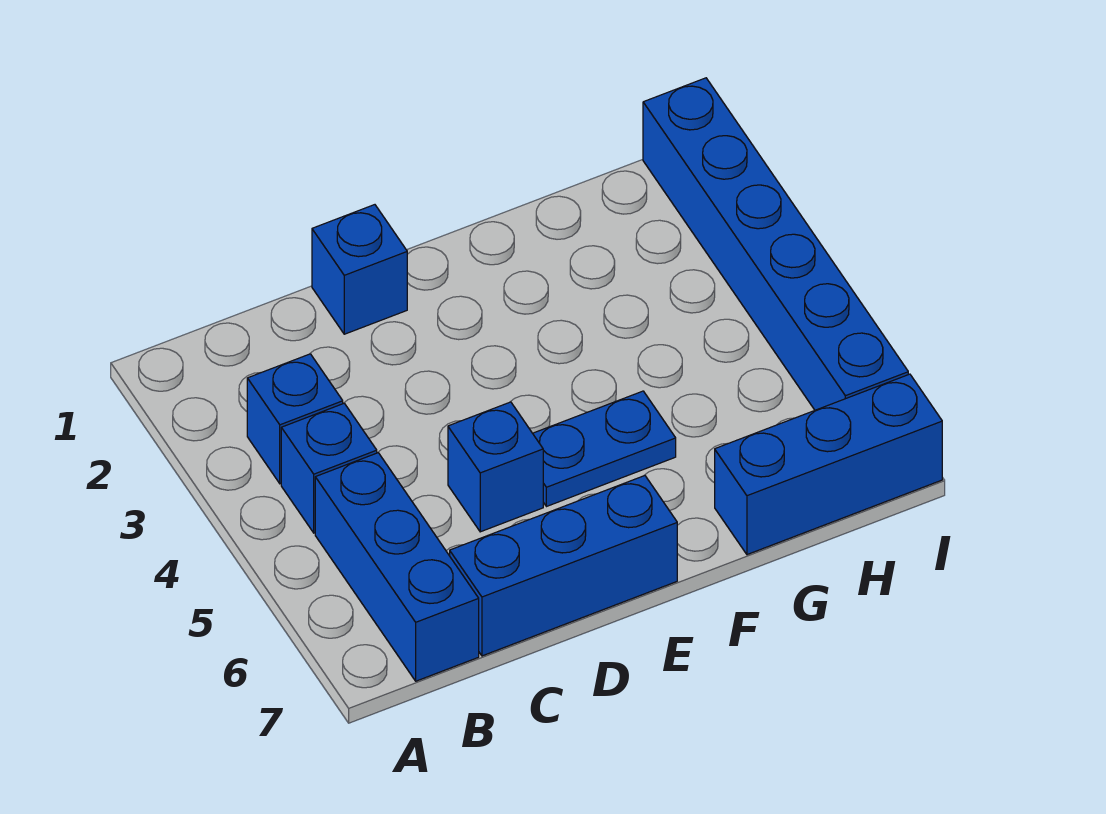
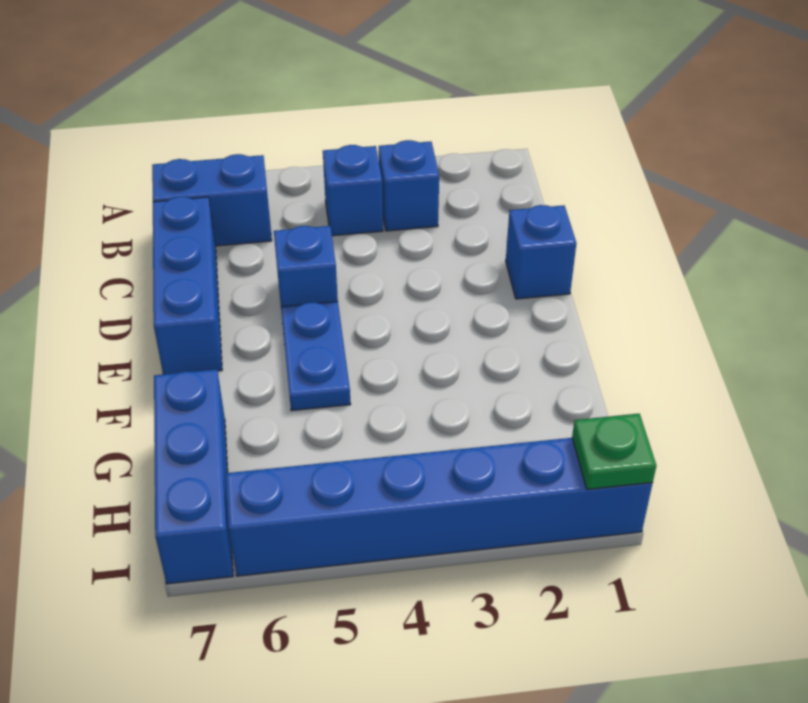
blue brick B5:B7 level 1 -> blue brick B6:B7 level 1
none -> green plate I1 level 2

